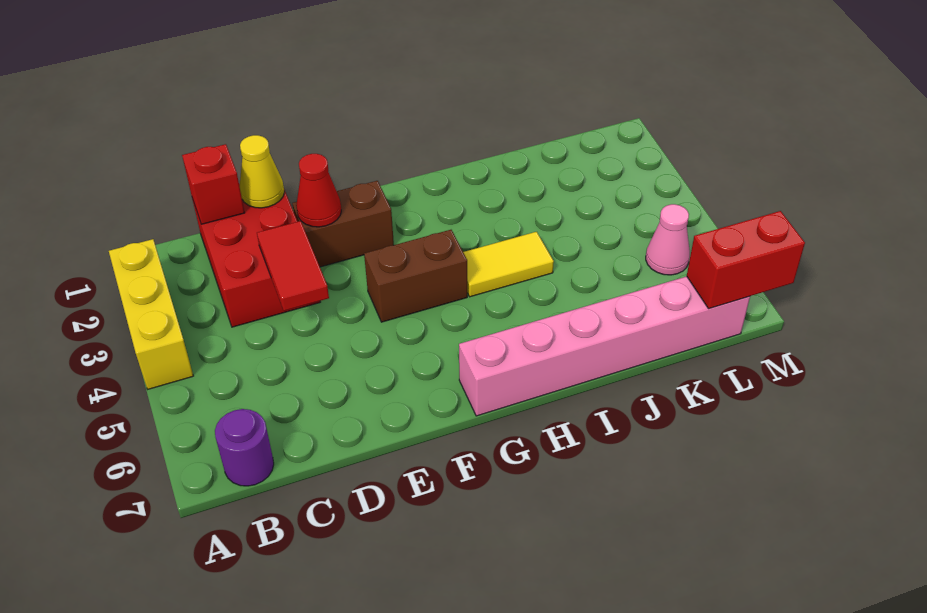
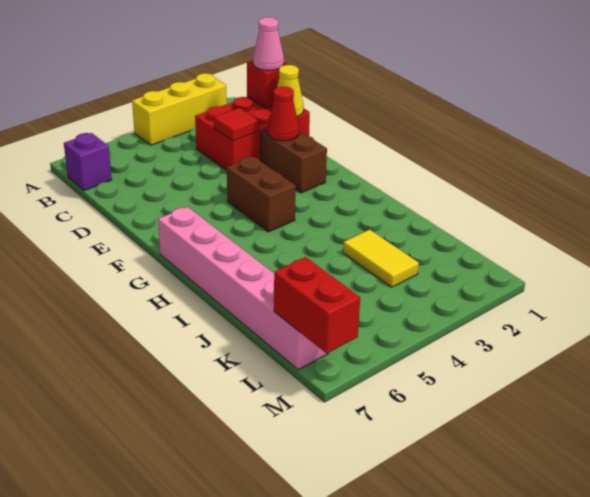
purple round brick B7 level 1 -> purple brick B7 level 1
red tile D3:D4 level 2 -> red tile D3 level 2
yellow tile H4:I4 level 1 -> yellow tile J3:K3 level 1
pink cone L5 level 1 -> pink cone C1 level 3

